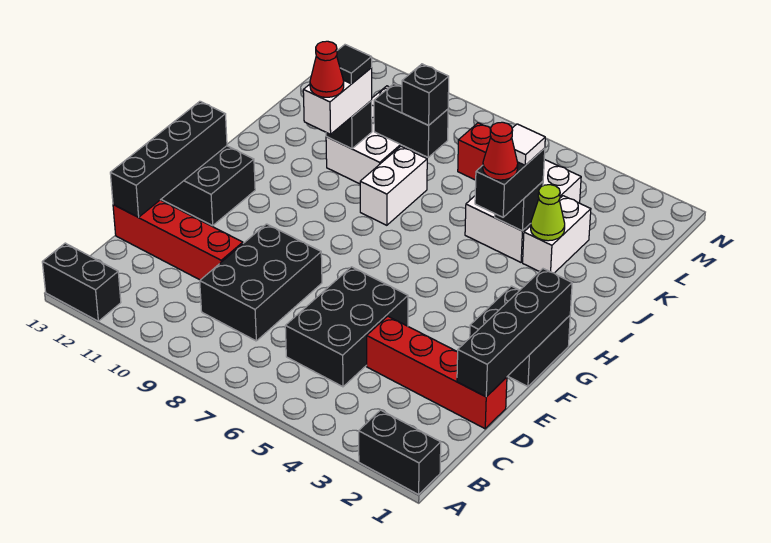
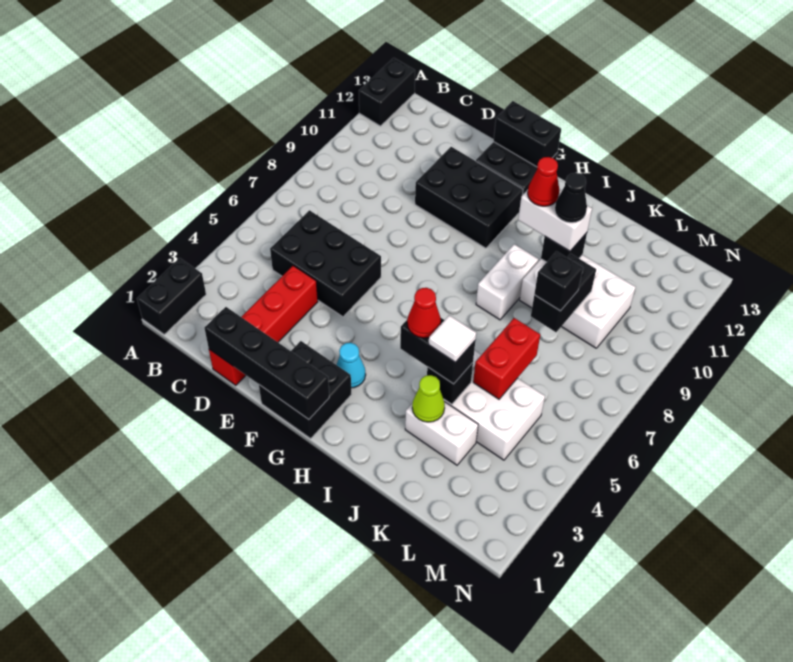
black brick C8:E9 level 1 -> black brick E10:G11 level 1
red brick D10:D13 level 1 -> none
black brick D13:G13 level 2 -> black brick F13:G13 level 2
none -> cyan cone G3 level 1
white brick I8:J8 level 1 -> white brick I8:I9 level 1
black tile J10 level 4 -> black cone J10 level 4

